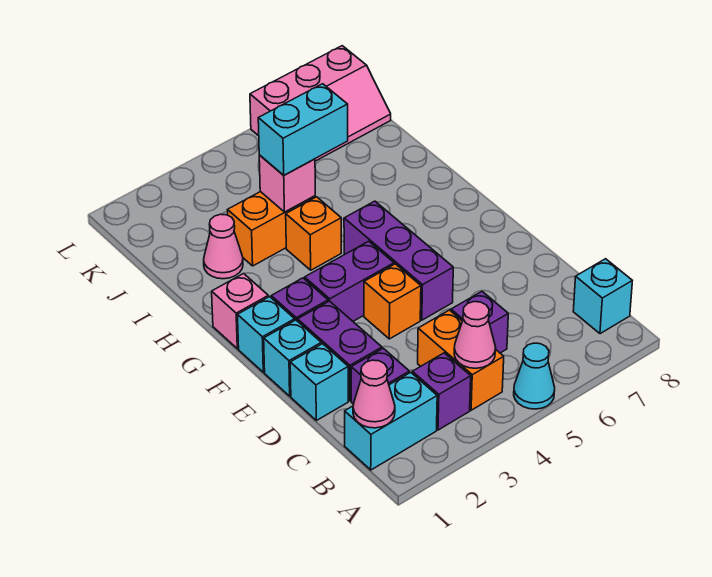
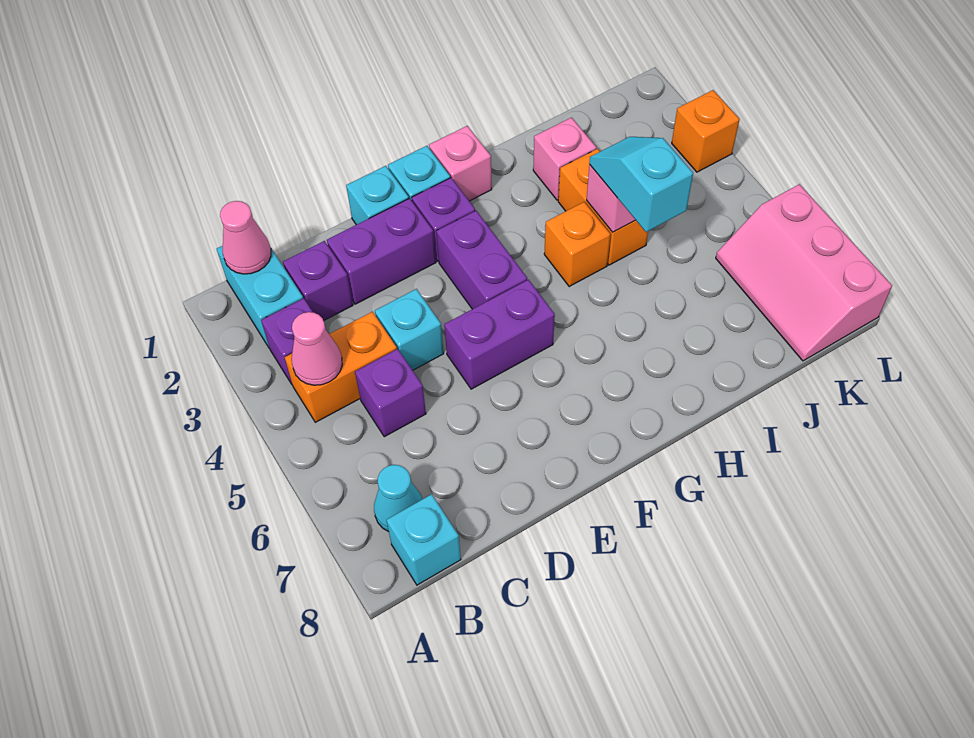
cyan cone A5 level 1 -> cyan cone B7 level 1
cyan brick D1 level 1 -> cyan brick D4 level 1
orange brick E4 level 1 -> orange brick L3 level 1
purple brick E5:G5 level 1 -> purple brick E5:F5 level 1
pink cone I2 level 1 -> pink brick I2 level 1
cyan brick I4:I5 level 3 -> cyan slope I4:I5 level 3 top 5

